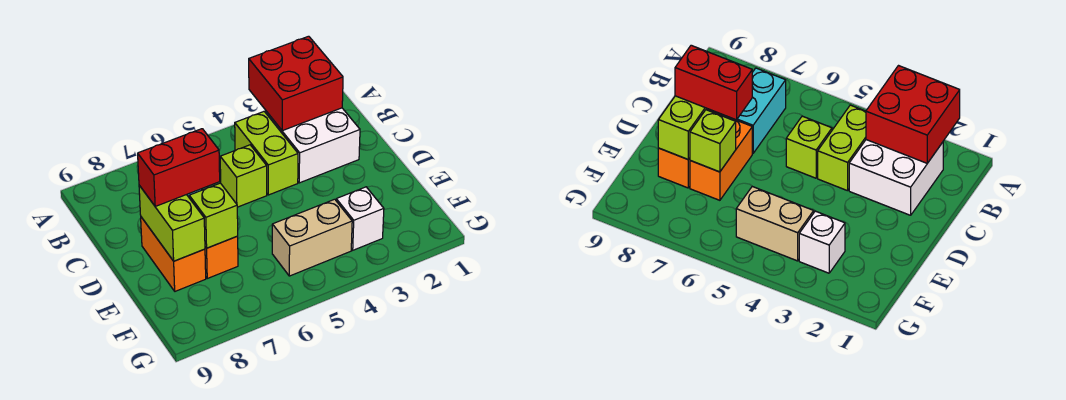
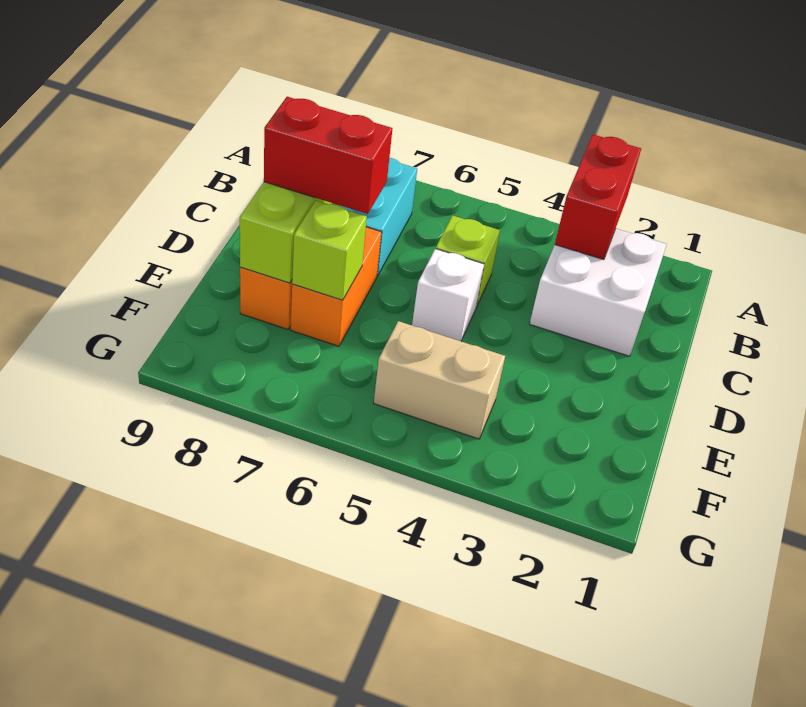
red brick A2:B3 level 2 -> red brick A3:B3 level 2
lime brick B4:C4 level 1 -> none
white brick F3 level 1 -> white brick D5 level 1

